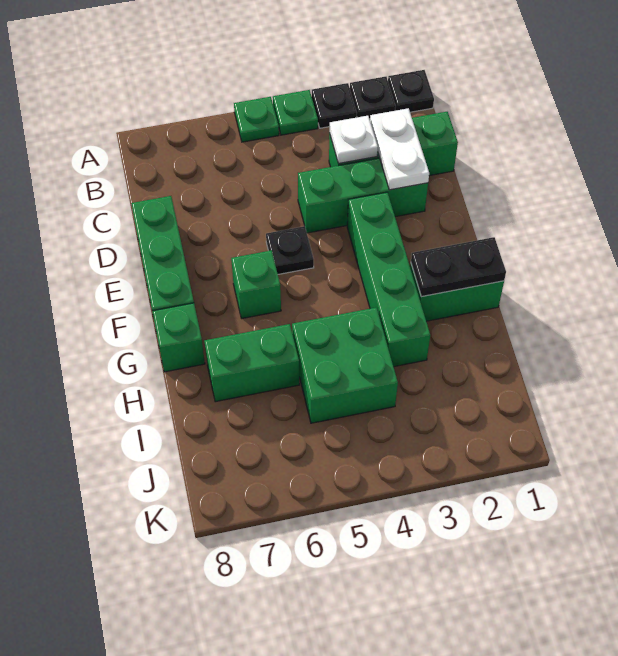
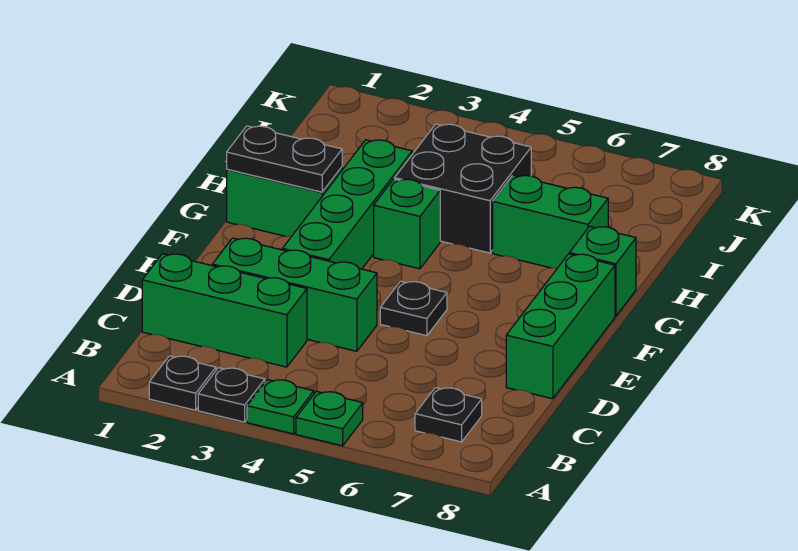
black plate A1 level 1 -> black plate B7 level 1
white plate C2:D2 level 2 -> none
white plate C3 level 2 -> none
green brick F6 level 1 -> green brick G4 level 1
green brick H4:I5 level 1 -> black brick H4:I5 level 1

